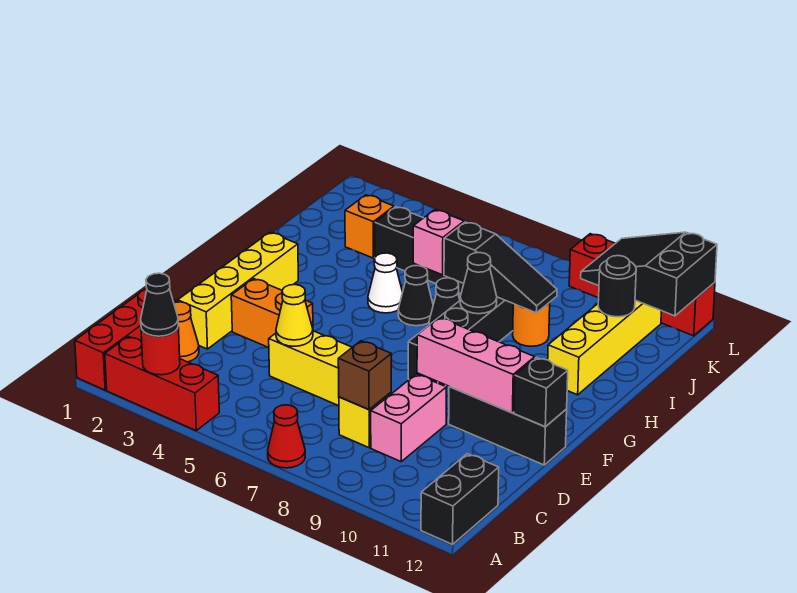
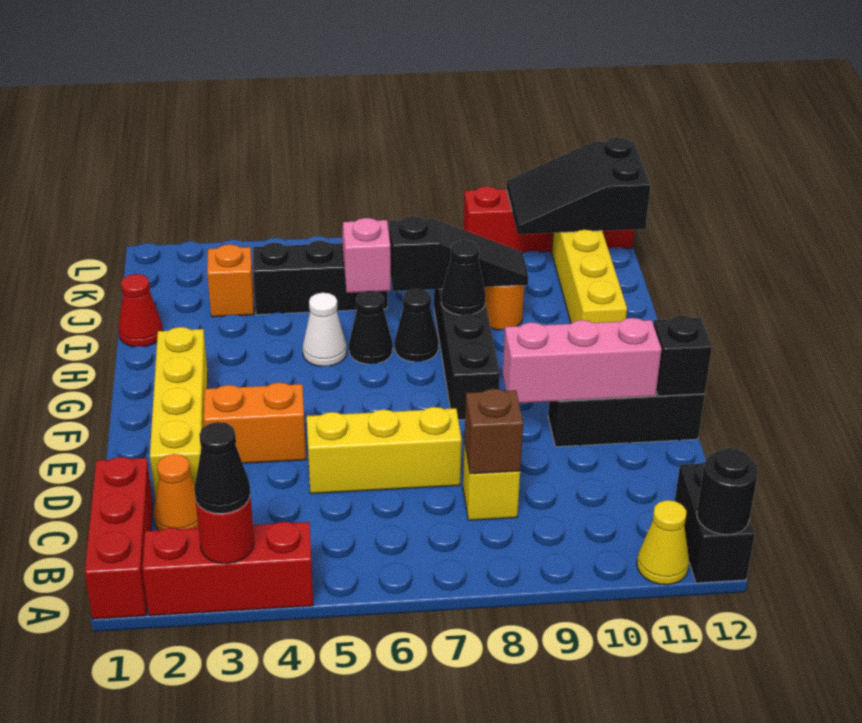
red cone A7 level 1 -> red cone I1 level 1
pink brick C9:D9 level 1 -> none
yellow cone D5 level 2 -> yellow cone A11 level 1
black round brick J11 level 2 -> black round brick A12 level 2

